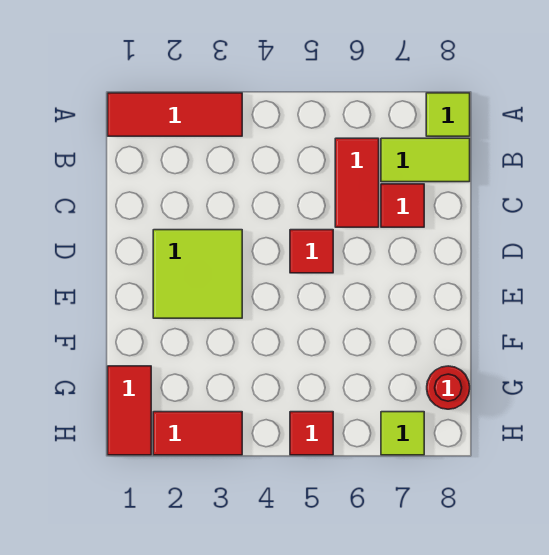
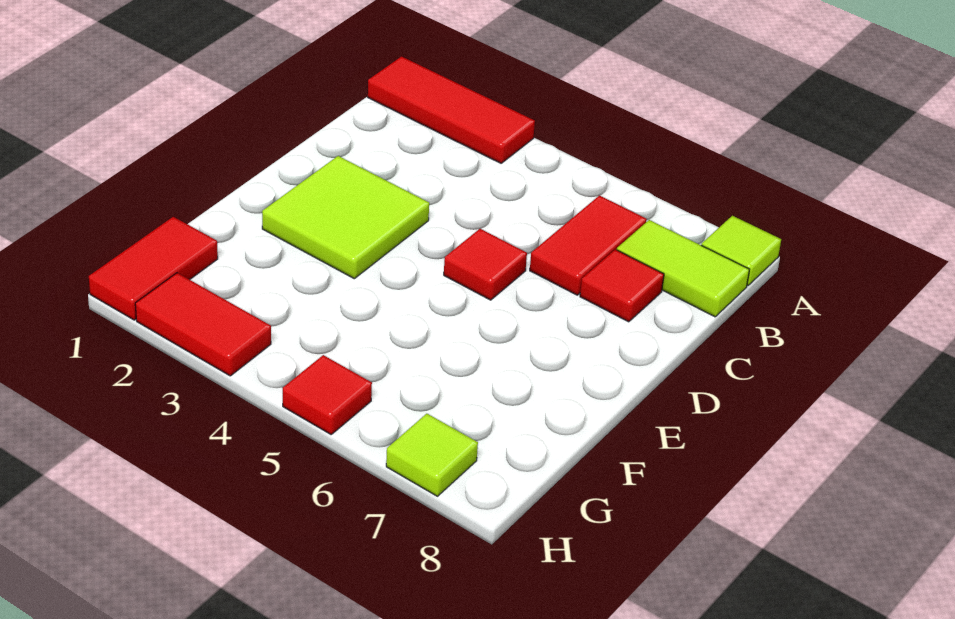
red round brick G8 level 1 -> none

